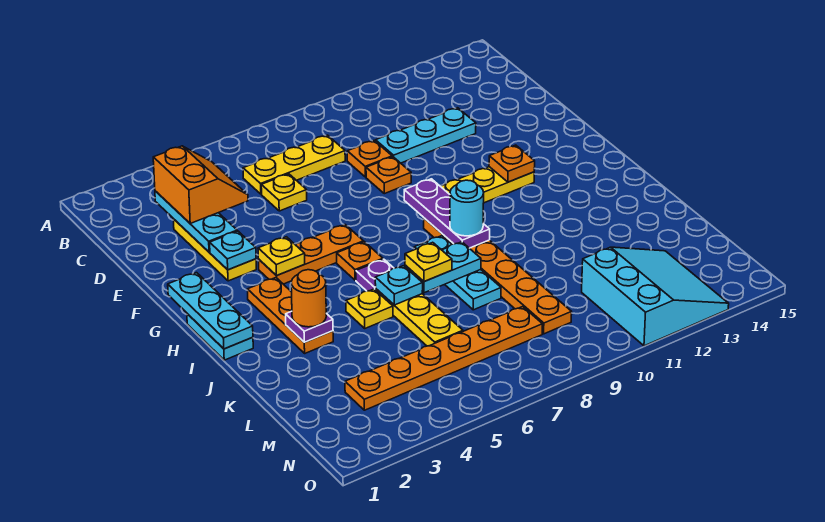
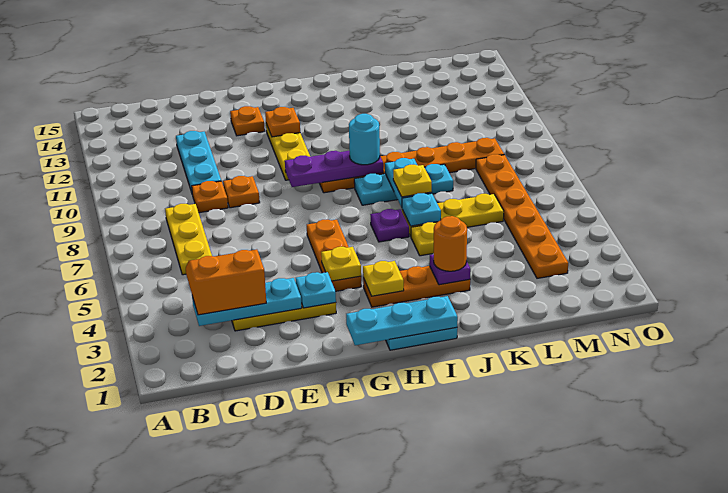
yellow plate D6 level 1 -> yellow plate H3 level 2
orange plate H6 level 1 -> orange plate F13 level 1
cyan slope M11:O13 level 1 top 11 -> none

